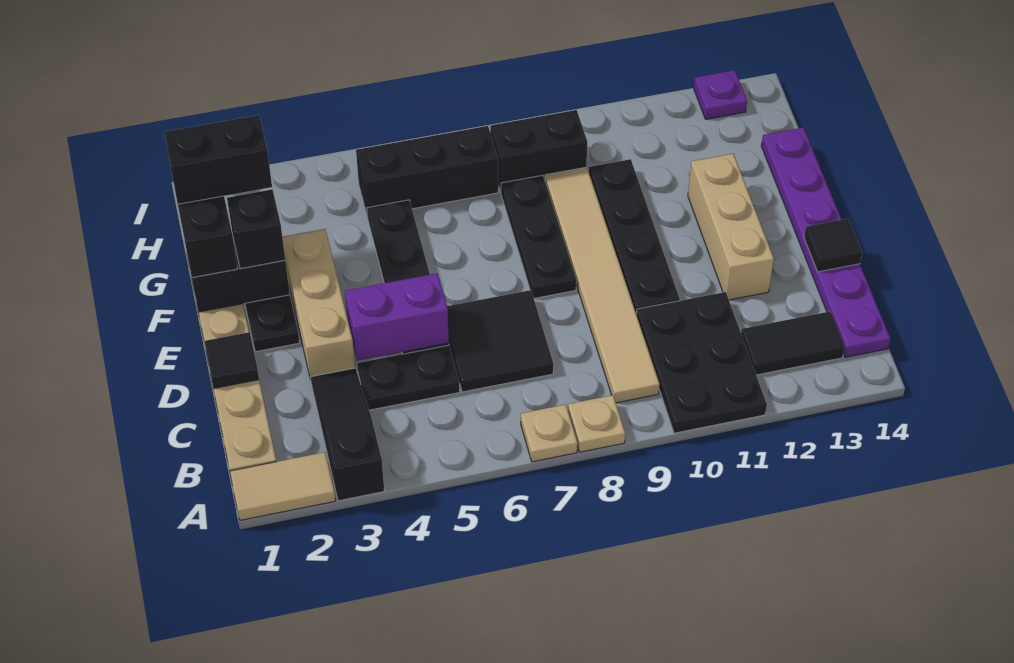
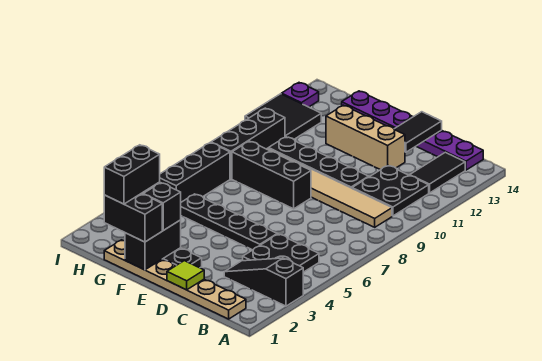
tan tile A1:A2 level 1 -> none
tan plate A7 level 1 -> none
tan plate A8 level 1 -> none
black plate A10:C11 level 1 -> black plate B10:C11 level 1
black plate C4:C5 level 1 -> black plate B4:C5 level 1
black tile C6:D7 level 1 -> black tile H11:I12 level 1
black tile D1 level 2 -> lime tile D1 level 2
tan brick D3:F3 level 1 -> none
purple brick D4:D5 level 2 -> none
black tile D14 level 2 -> black tile D13:D14 level 2
black plate E8:G8 level 1 -> black brick E8:G8 level 1
black brick H8:H9 level 1 -> black brick H8:H10 level 1

